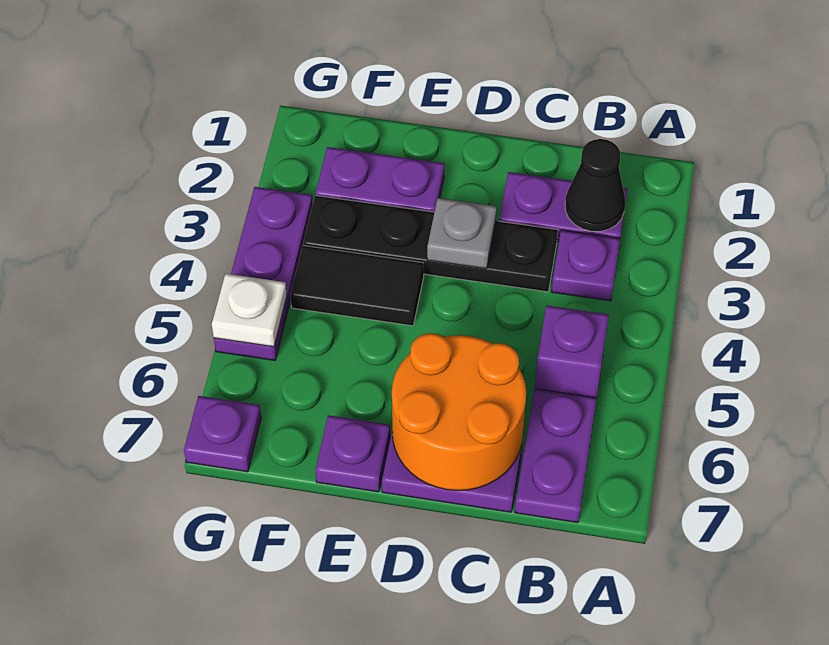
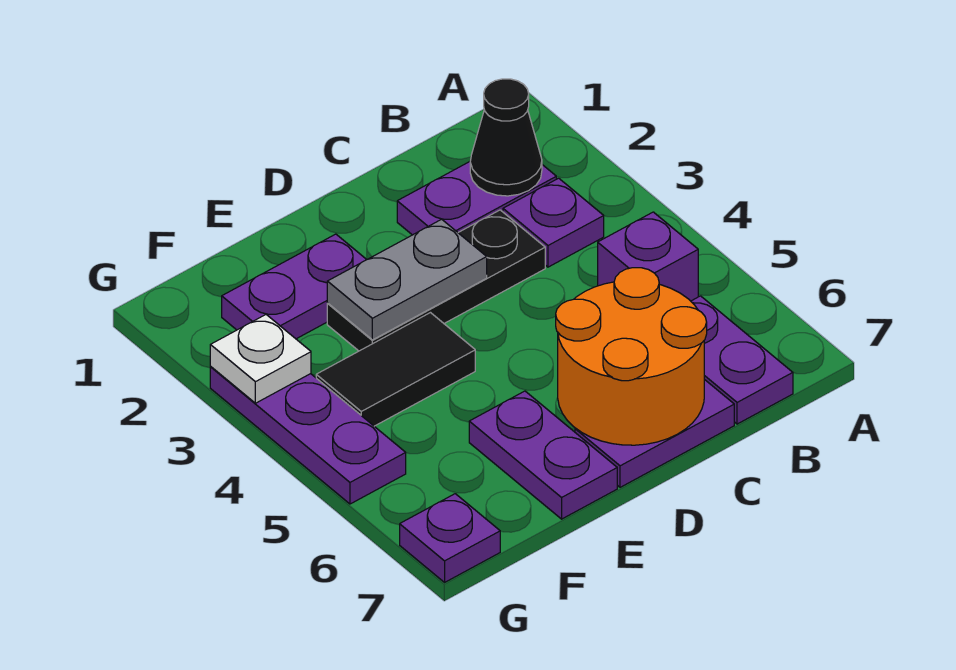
black plate C3:F3 level 1 -> black plate C3:E3 level 1
grey plate D3 level 2 -> grey plate D3:E3 level 2
purple plate E7 level 1 -> purple plate E6:E7 level 1
white plate G5 level 2 -> white plate G3 level 2

